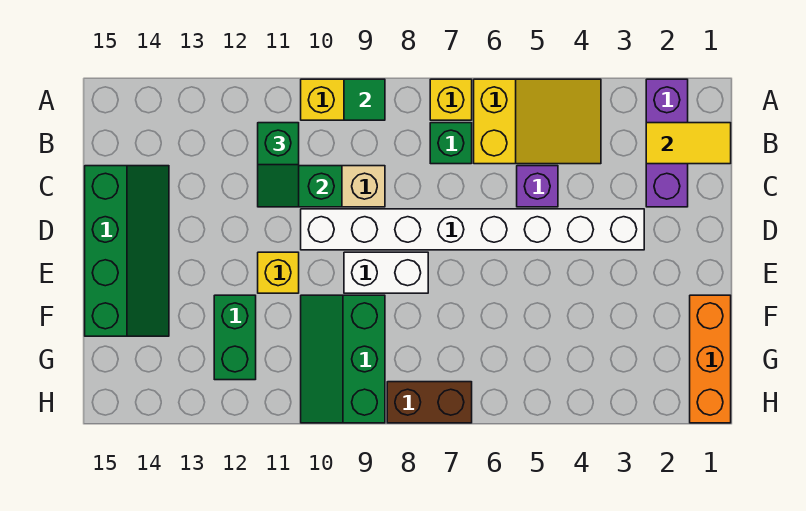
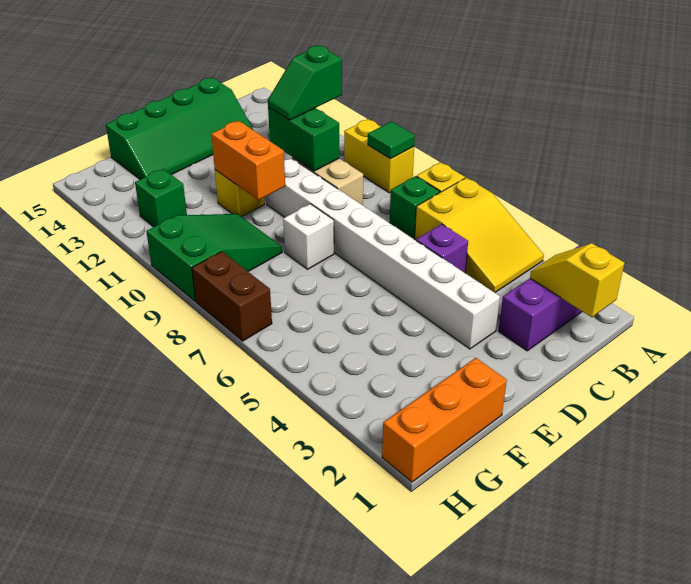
yellow tile B1:B2 level 2 -> yellow slope B1:B2 level 2 top 1
white brick E8:E9 level 1 -> white brick E8 level 1
none -> orange brick E10:E11 level 2
green slope F9:H10 level 1 top 9 -> green slope F9:H10 level 1 top H
green brick F12:G12 level 1 -> green brick G12 level 1

